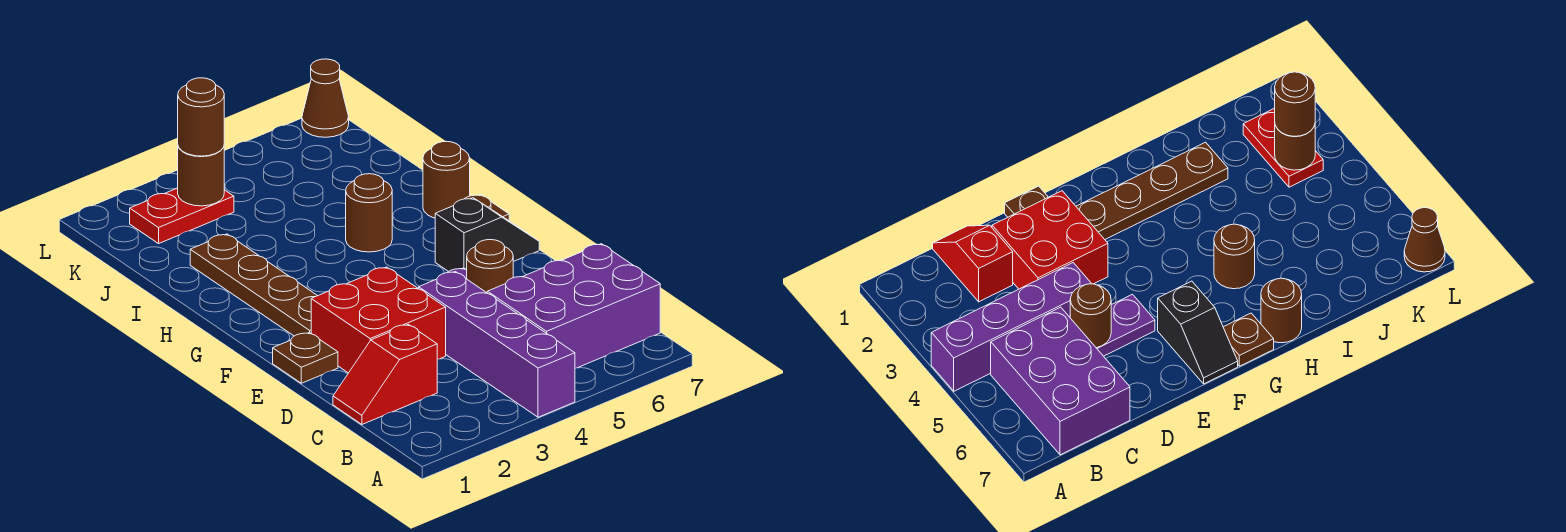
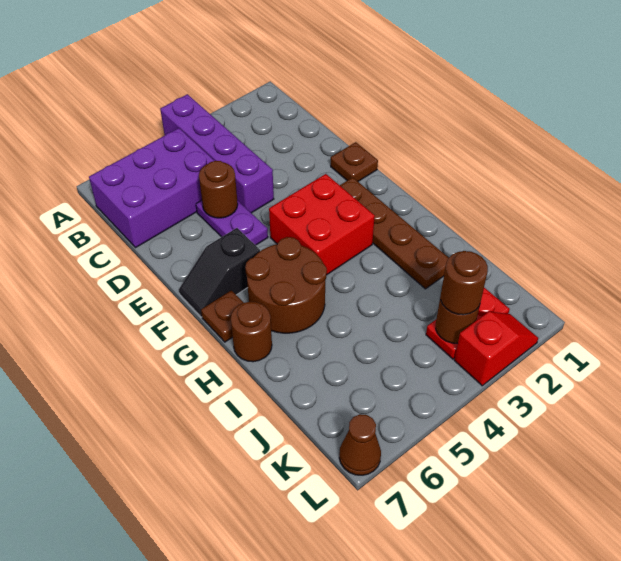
red slope C1:C2 level 1 top 2 -> red slope L2:L3 level 1 top 3
red brick D2:E3 level 1 -> red brick F3:G4 level 1
brown round brick H5 level 1 -> brown round brick G5:H6 level 1

